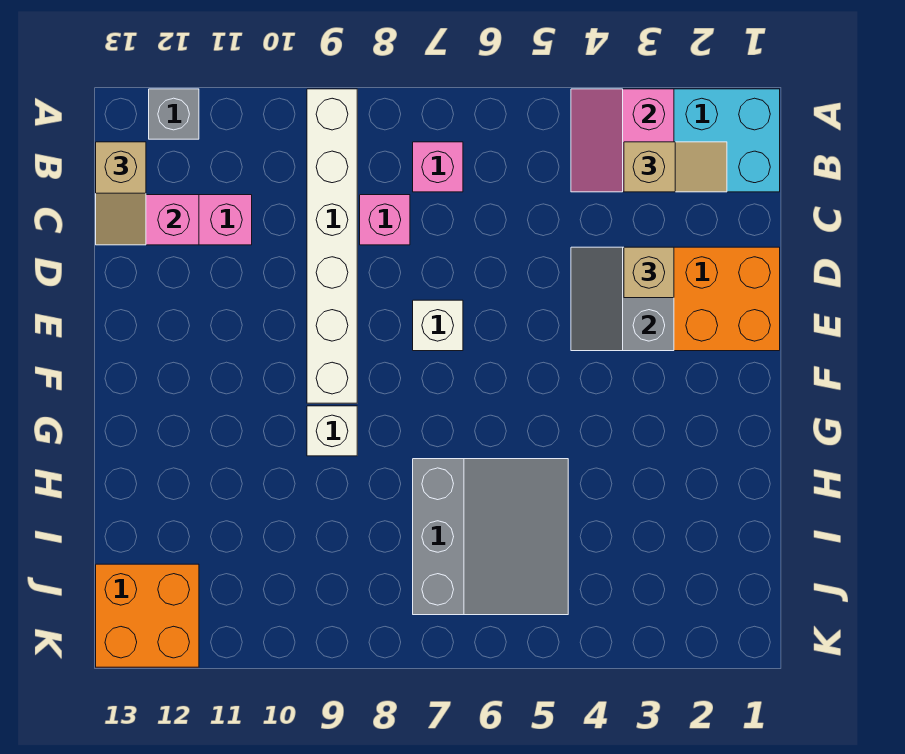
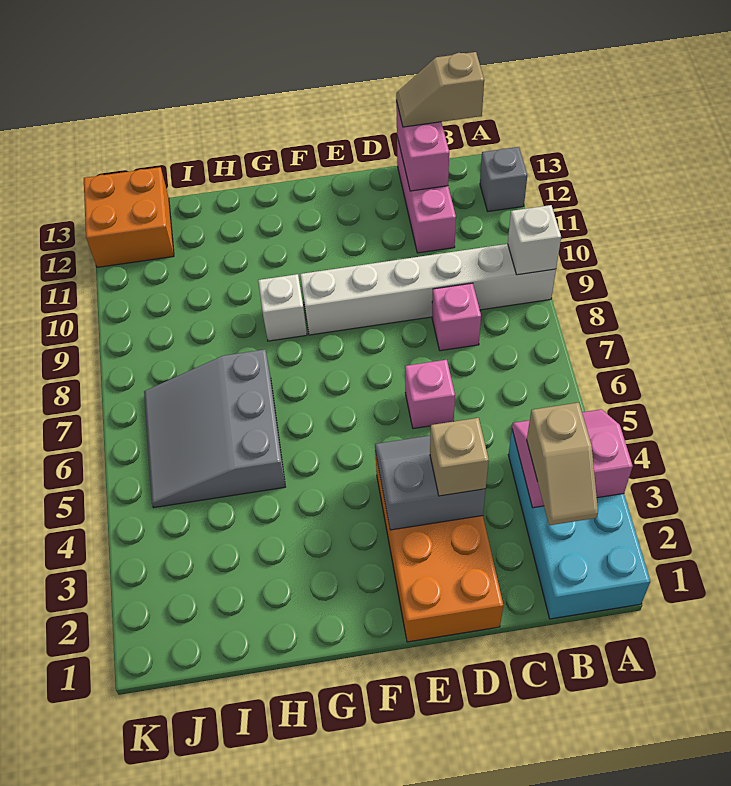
pink brick B7 level 1 -> pink brick D6 level 1
white brick E7 level 1 -> white brick A9 level 2
grey slope H5:J7 level 1 top 7 -> grey slope H5:J7 level 1 top H

